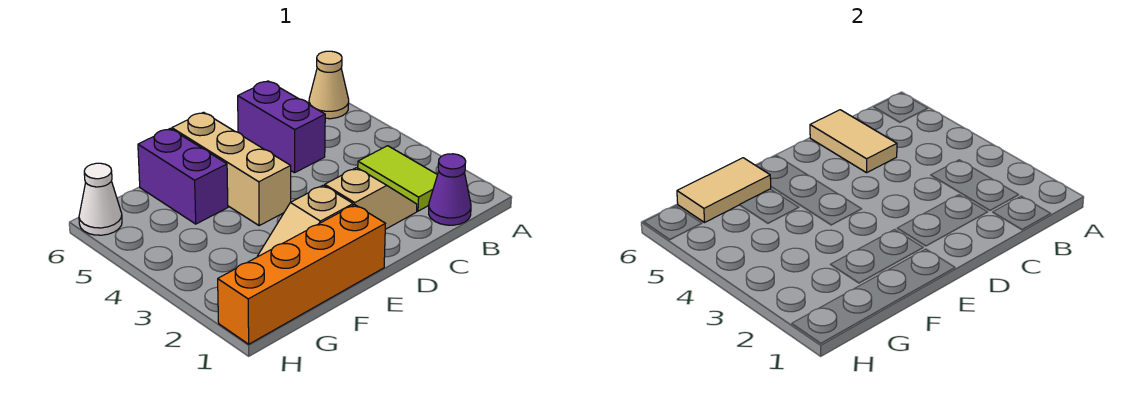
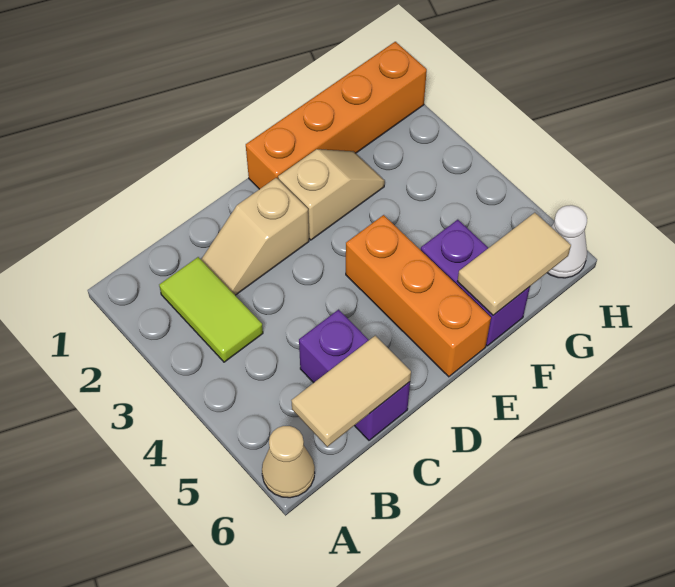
purple cone B1 level 1 -> none
tan tile C5:C6 level 2 -> tan tile B6:C6 level 2
tan brick E4:E6 level 1 -> orange brick E4:E6 level 1

